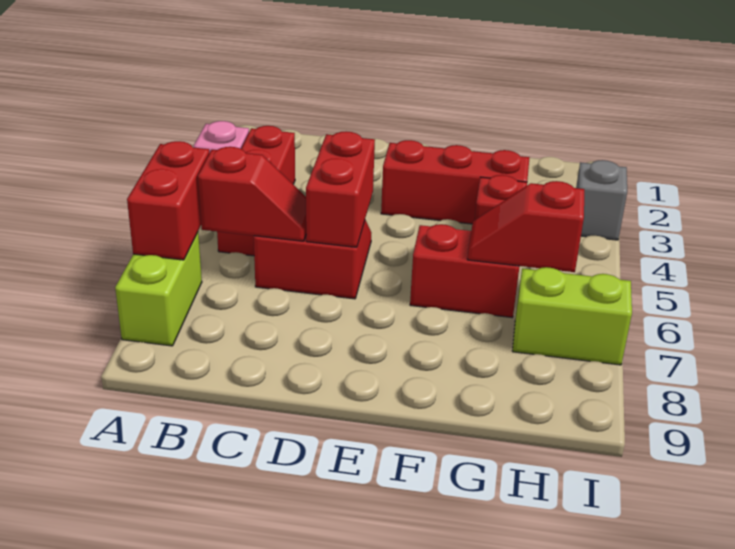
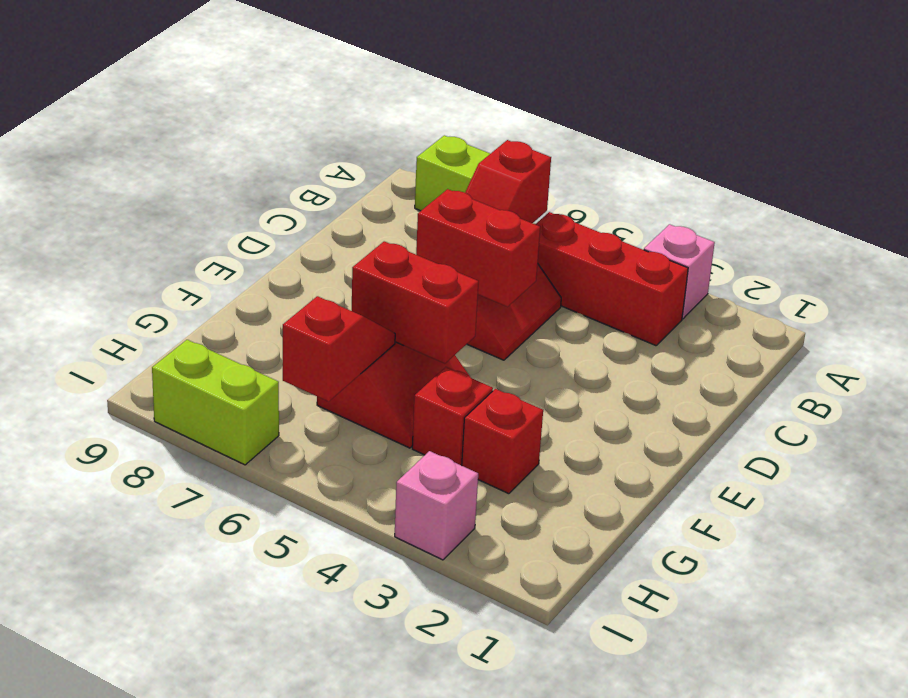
red brick A6:A7 level 2 -> red brick F5:F6 level 2
red brick E3:G3 level 1 -> red brick G3 level 1
lime brick H7:I7 level 1 -> lime brick I7:I8 level 1
grey brick I3 level 1 -> pink brick I3 level 1

